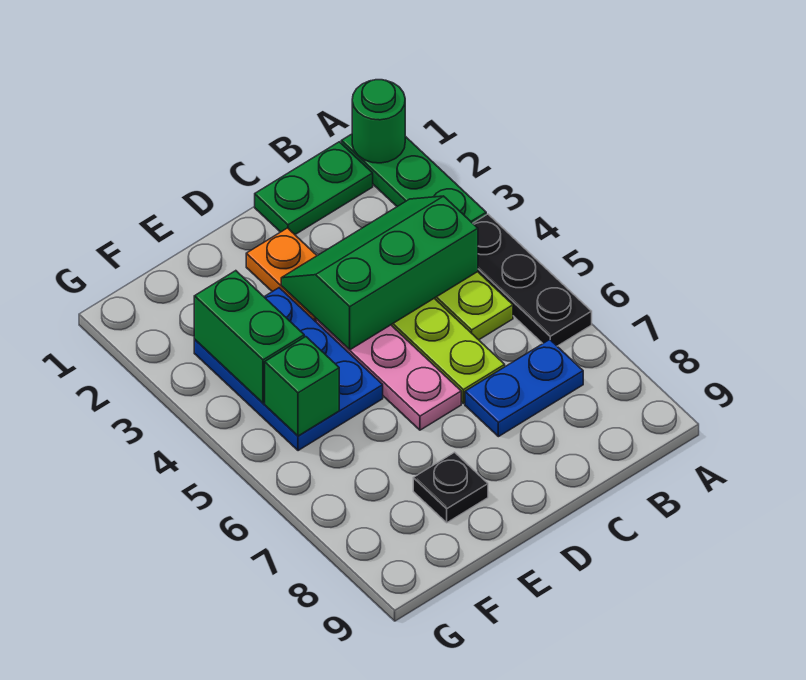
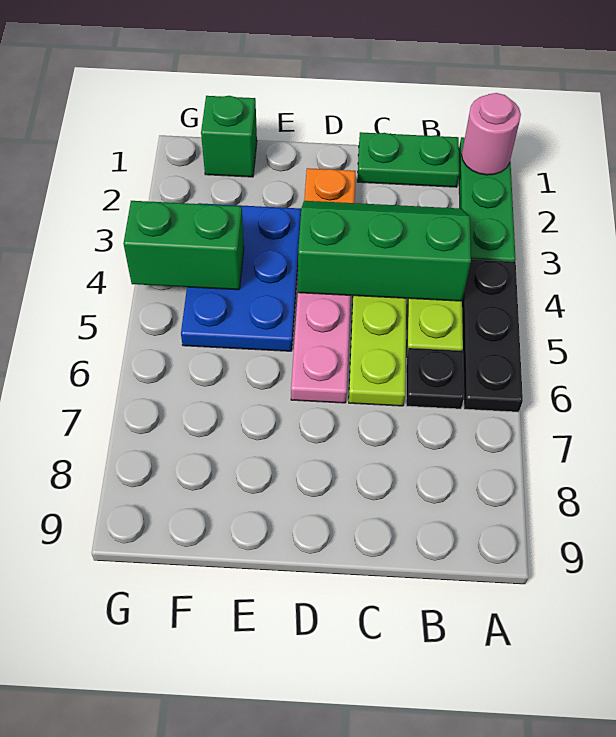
green round brick A1 level 2 -> pink round brick A1 level 2
blue plate B7:C7 level 1 -> none
black plate E8 level 1 -> black plate B6 level 1
green brick F3:F4 level 2 -> green brick F4:G4 level 2
green brick F5 level 2 -> green brick F1 level 1

